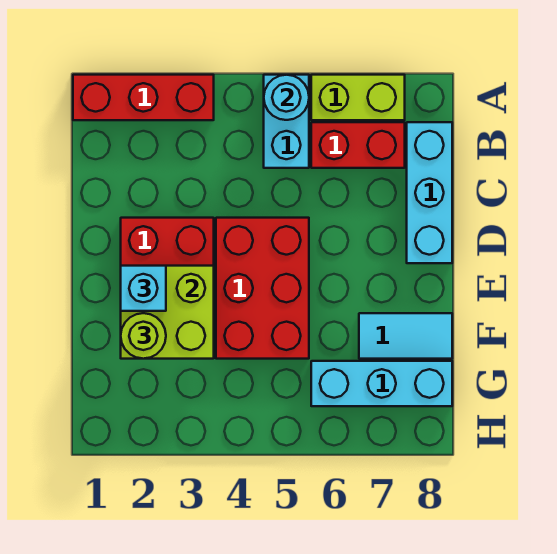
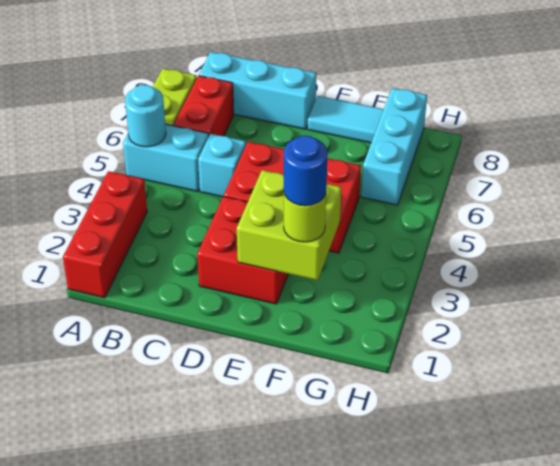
cyan brick E2 level 3 -> cyan brick C5 level 1
none -> blue round brick F2 level 4
cyan tile F7:F8 level 1 -> cyan tile E8:F8 level 1

